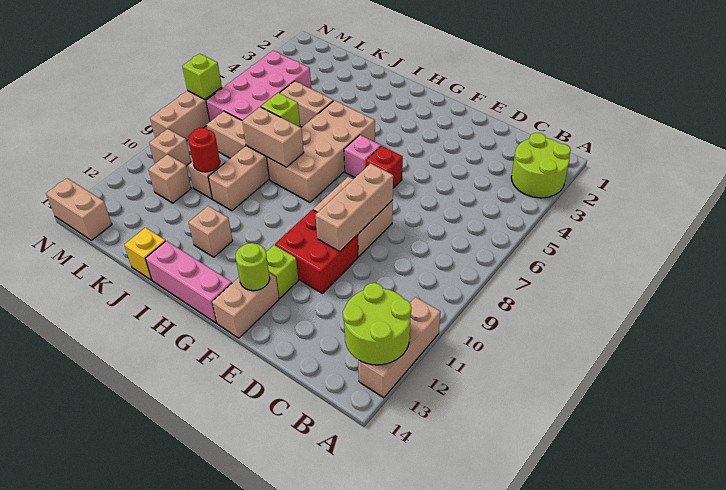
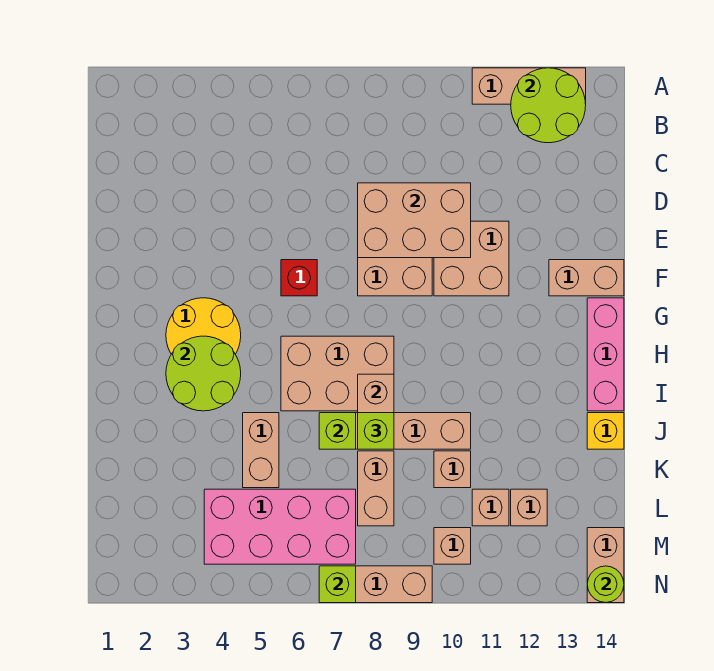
lime round brick A2:B3 level 1 -> lime round brick H3:I4 level 2
tan brick E8:E10 level 2 -> tan brick D8:E10 level 2
red brick E10:F11 level 1 -> tan brick E10:F11 level 1
lime brick F12 level 1 -> lime brick J8 level 3
lime round brick F13 level 2 -> lime round brick N14 level 2
none -> yellow round brick G3:H4 level 1
pink brick G6 level 1 -> none
tan brick H5:I8 level 1 -> tan brick H6:I8 level 1
tan brick I12 level 1 -> tan brick L12 level 1
red round brick K10 level 2 -> none

